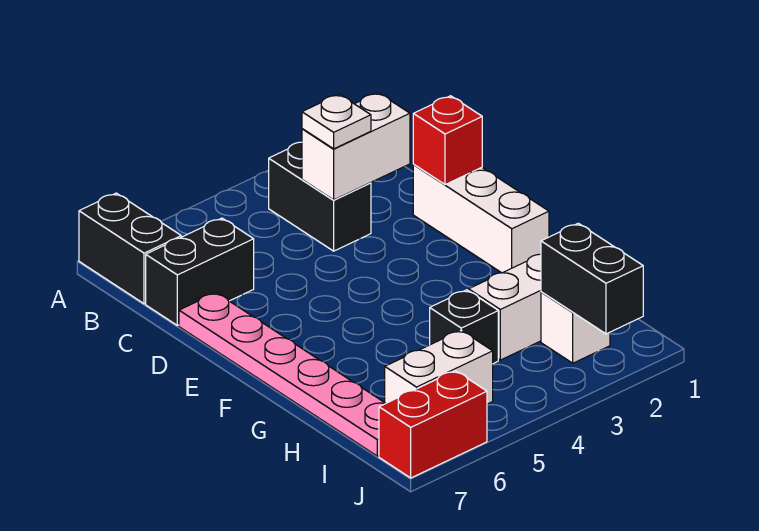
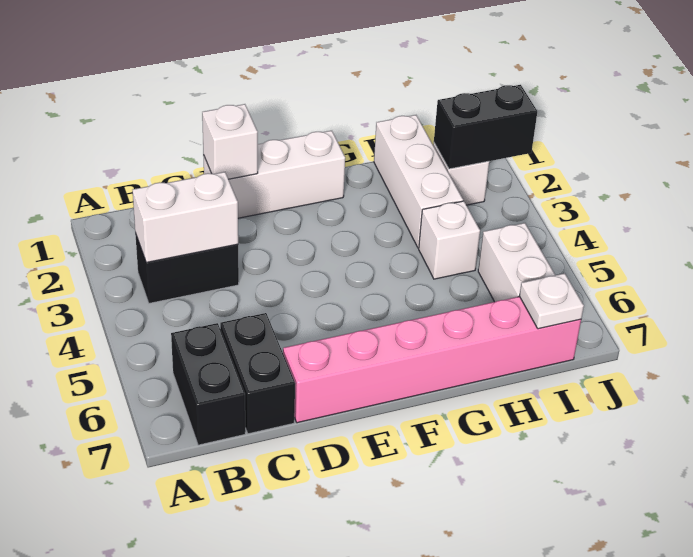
black brick A7:B7 level 1 -> black brick B6:B7 level 1
white brick C2:C3 level 2 -> white brick B3:C3 level 2
white plate C3 level 3 -> white plate I7 level 2
red brick D1 level 2 -> white brick D1 level 2
pink plate D7:I7 level 1 -> pink brick D7:I7 level 1
black brick H4 level 1 -> white brick H4 level 1
red brick J6:J7 level 1 -> none

